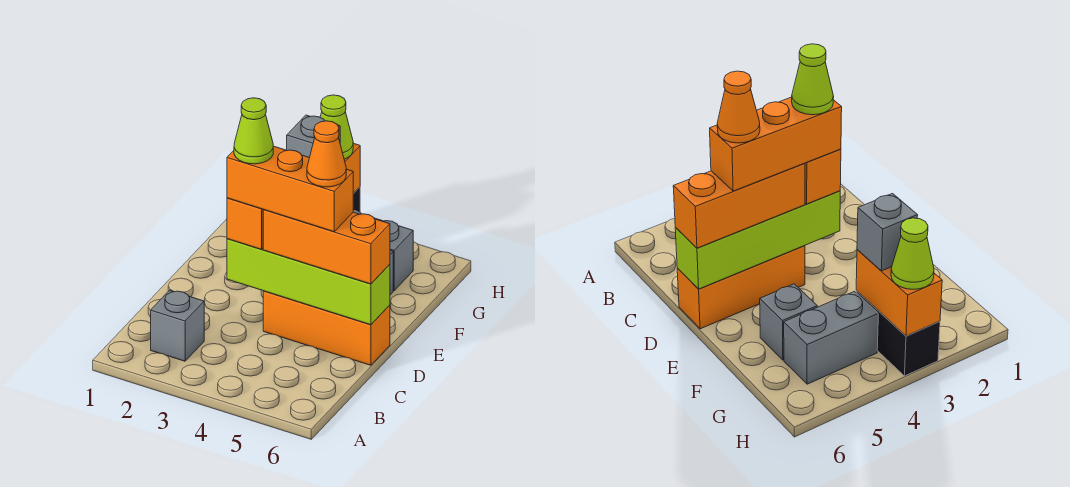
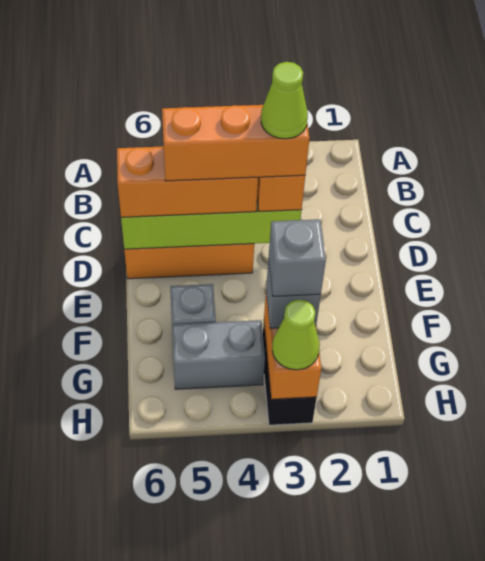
grey brick B2 level 1 -> grey brick G3 level 4
orange cone D5 level 5 -> none

